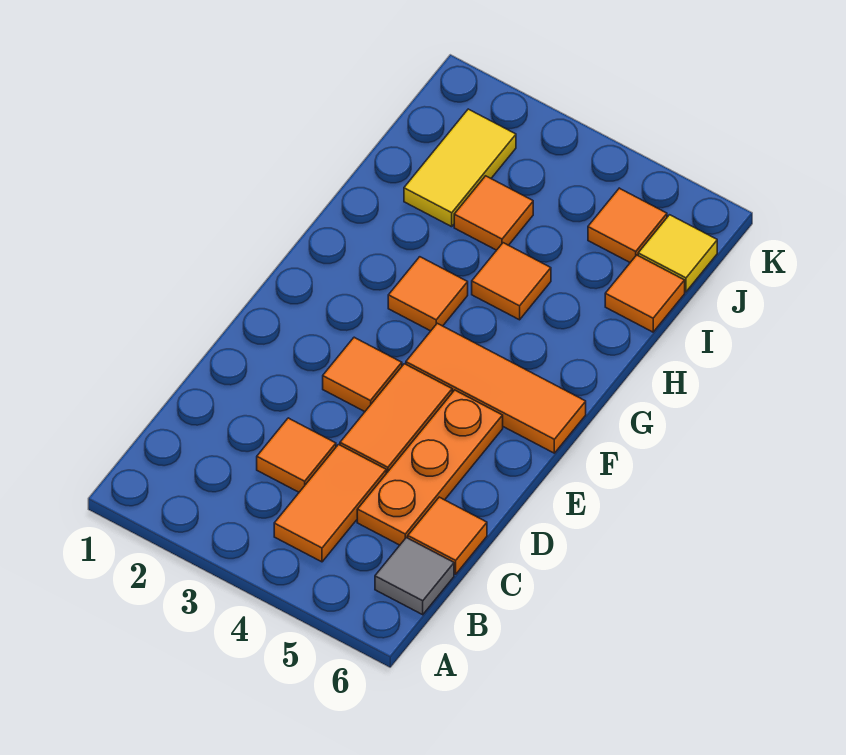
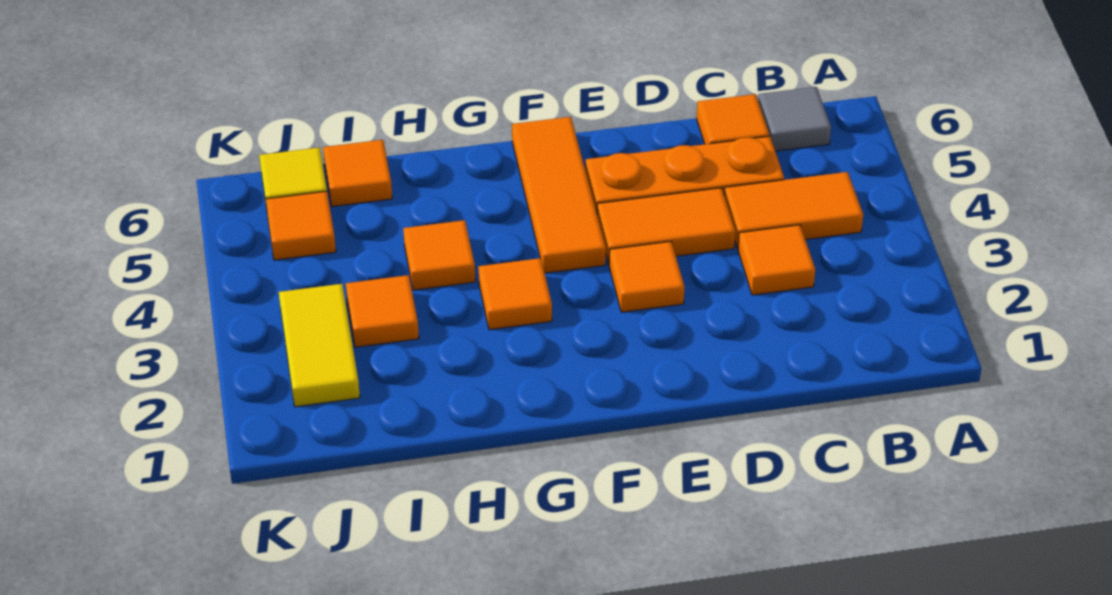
yellow tile I2:J2 level 1 -> yellow tile J2:J3 level 1

